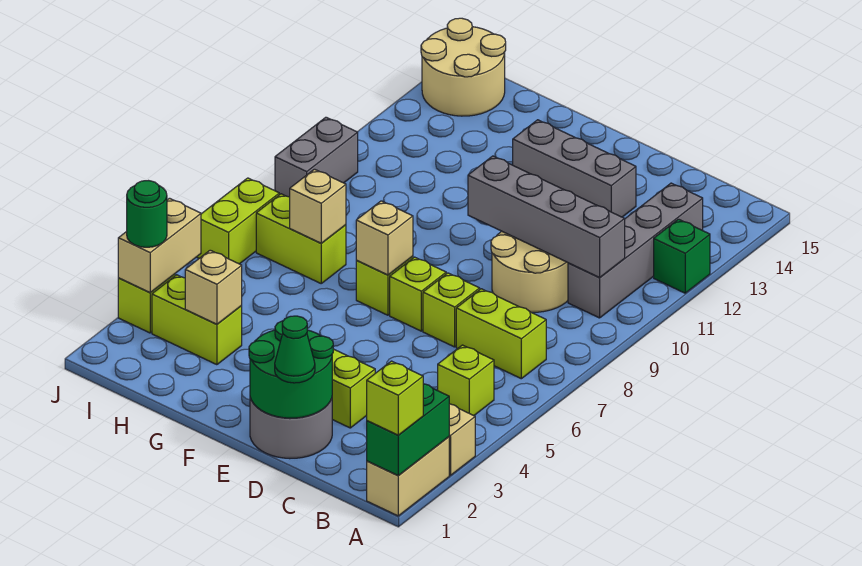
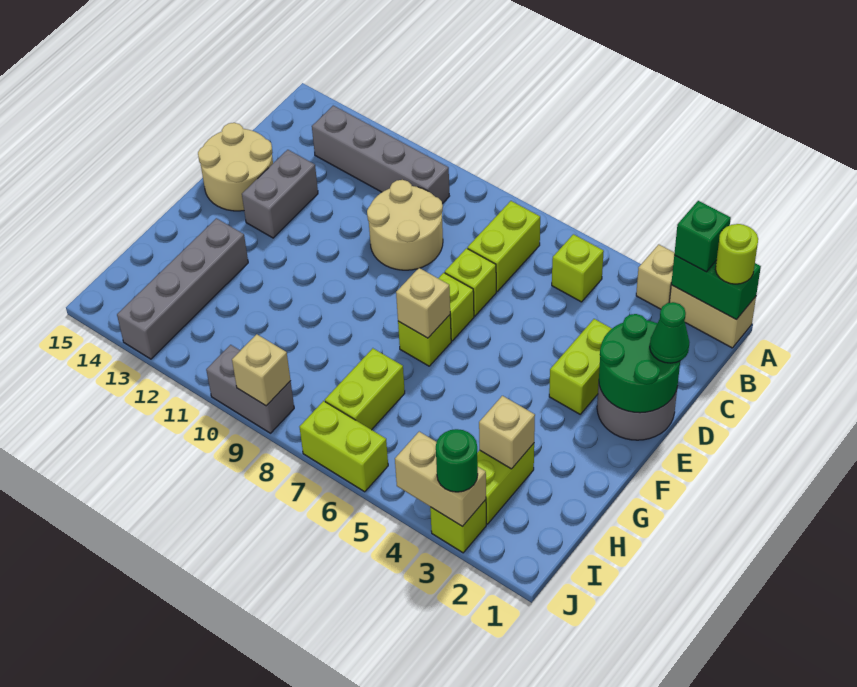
lime brick A1 level 3 -> lime round brick A1 level 3
green brick A12 level 1 -> green brick A2 level 3
grey brick B10:E10 level 2 -> grey brick G13:J13 level 1
grey brick D13:F13 level 1 -> grey brick D13:E13 level 1
tan brick H7 level 2 -> tan brick J9 level 2
tan round brick I14:J15 level 1 -> tan round brick D14:E15 level 1

